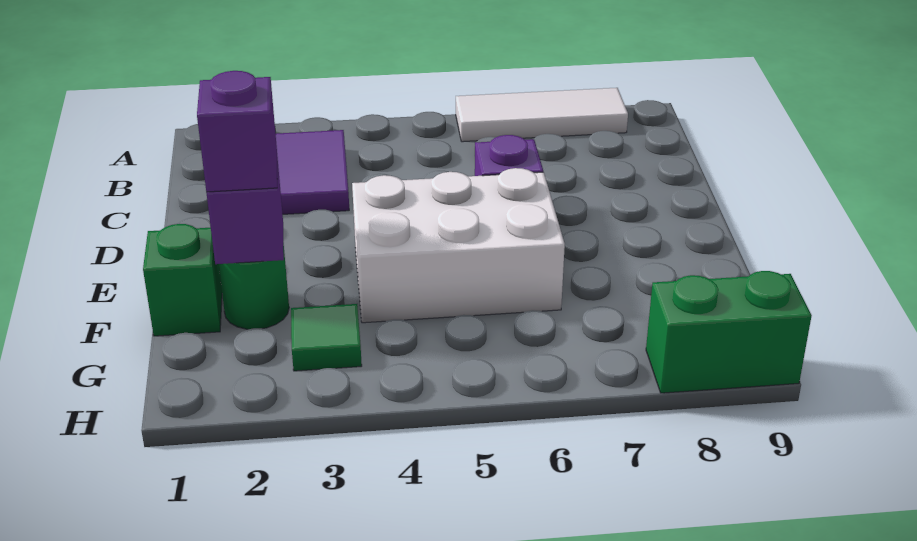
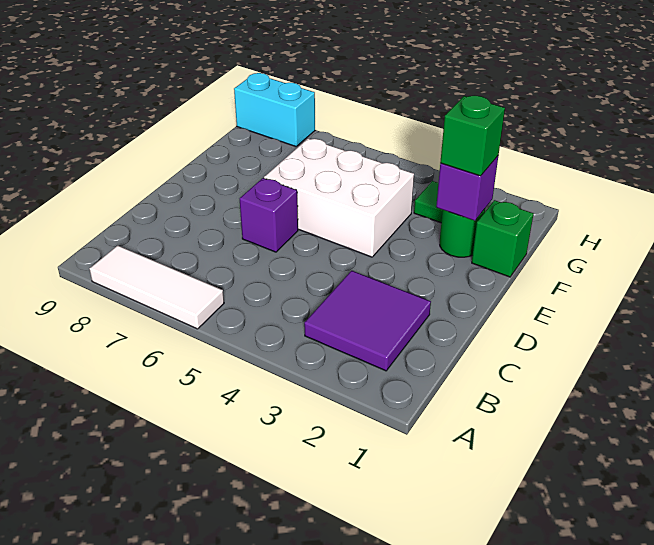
purple brick F2 level 3 -> green brick F2 level 3
green brick H8:H9 level 1 -> cyan brick H8:H9 level 1

